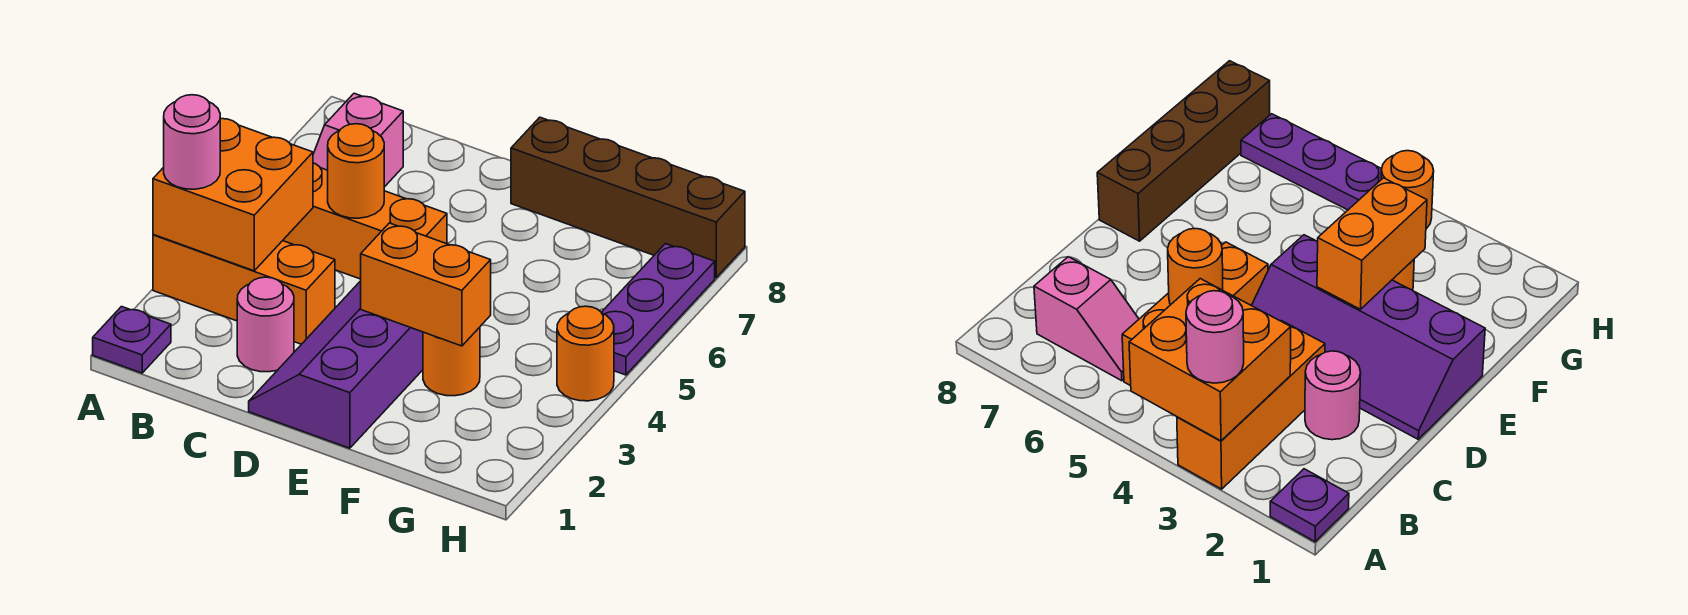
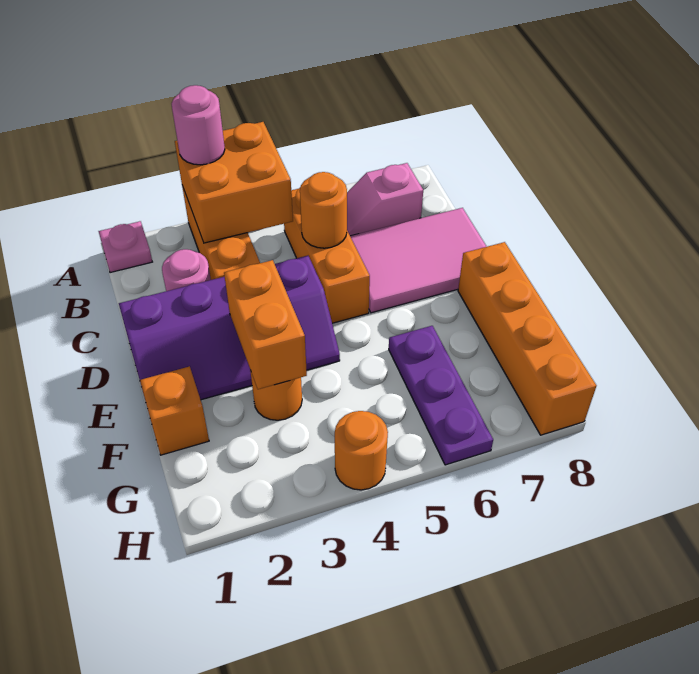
purple plate A1 level 1 -> pink plate A1 level 1
none -> pink tile C6:D8 level 1
purple slope D1:E4 level 1 top E -> purple slope D1:E4 level 1 top D
brown brick E8:H8 level 1 -> orange brick E8:H8 level 1
none -> orange brick F1 level 1
purple plate H5:H7 level 1 -> purple plate F6:H6 level 1

